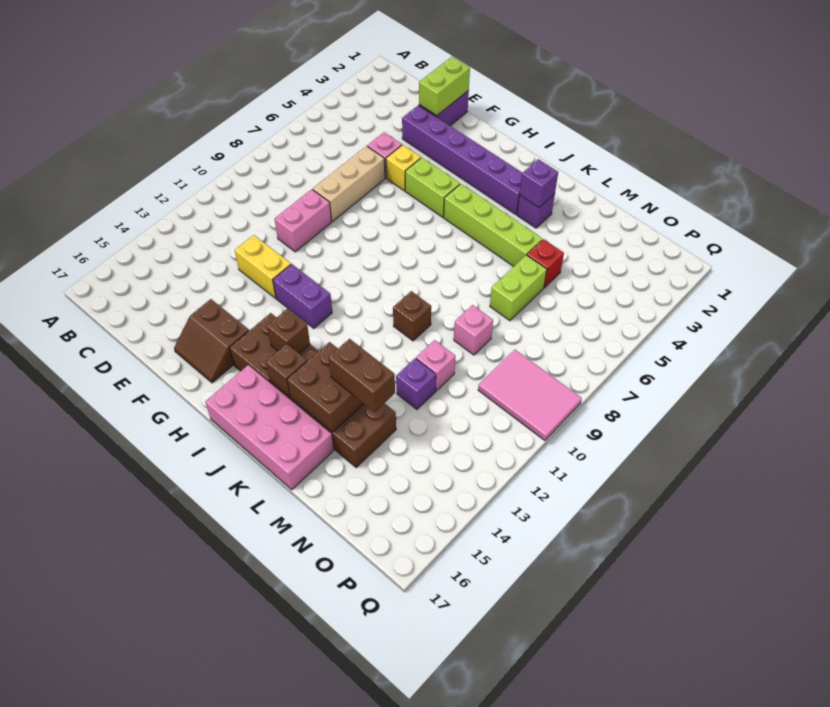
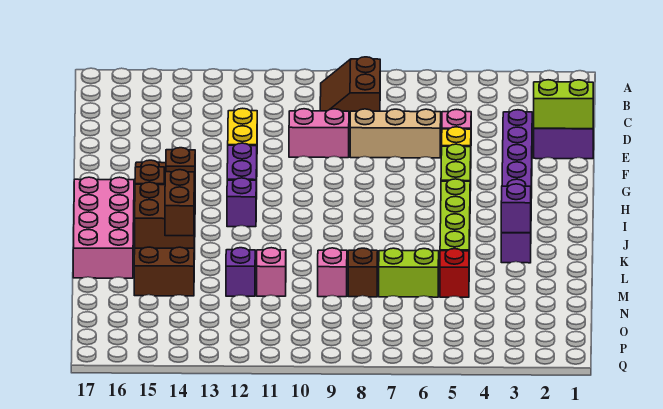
brown slope F15:G16 level 1 top 15 -> brown slope B8:C9 level 1 top 8
none -> purple brick I12 level 1
brown brick K10 level 1 -> brown brick M8 level 1
pink tile O9:Q10 level 1 -> none

